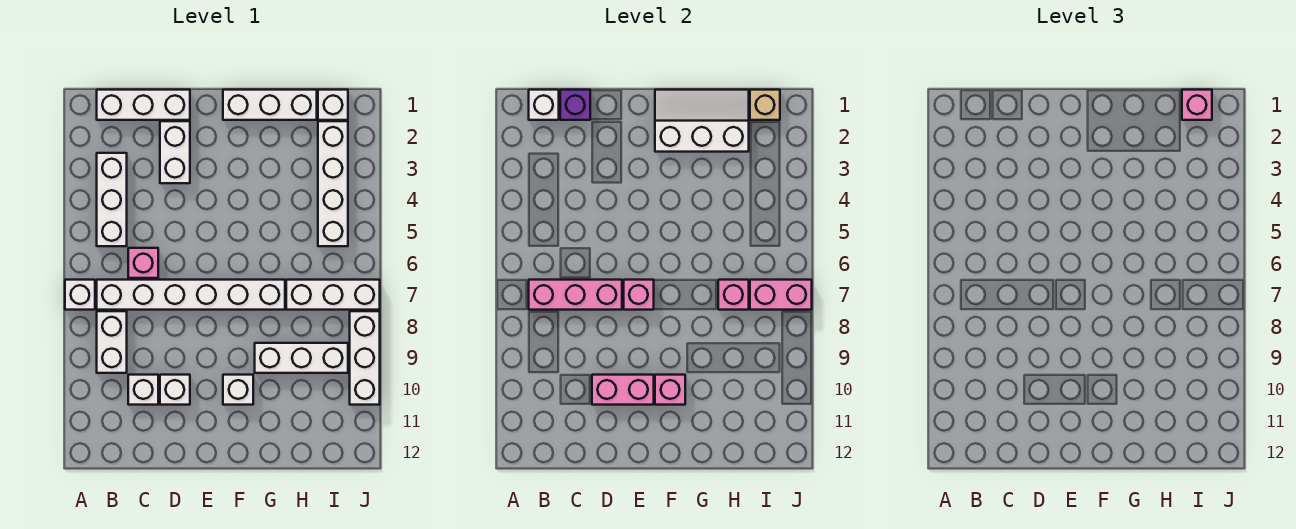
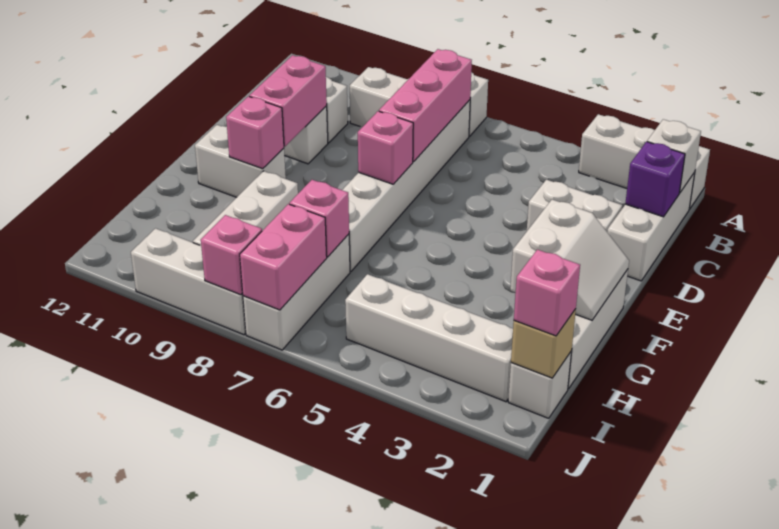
white brick B3:B5 level 1 -> white brick A1:A3 level 1
pink brick C6 level 1 -> pink brick J8 level 2
white slope F1:H2 level 2 top 2 -> white slope F1:G2 level 2 top 2
white brick F10 level 1 -> white brick F10:F11 level 1

